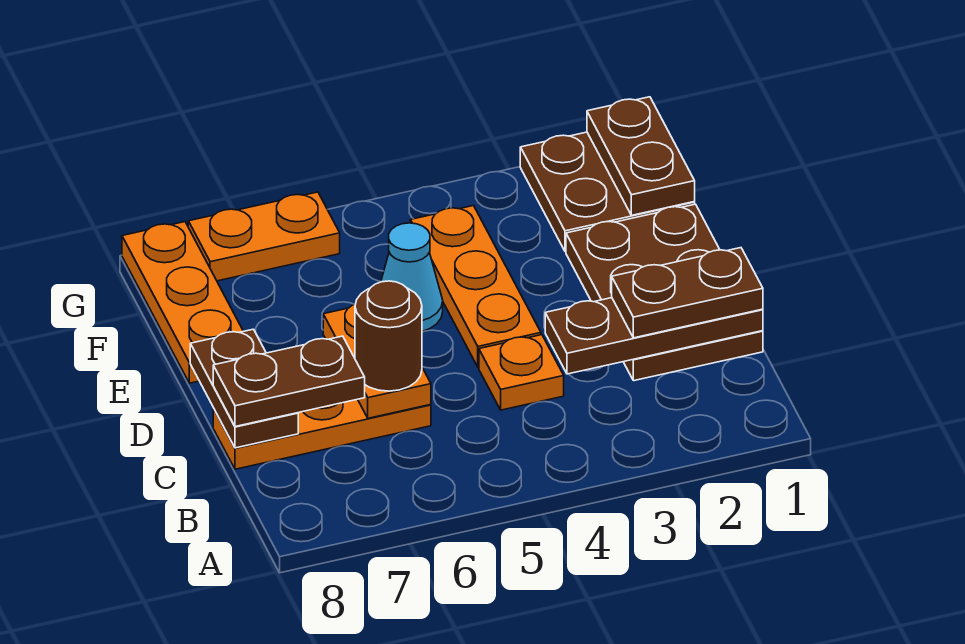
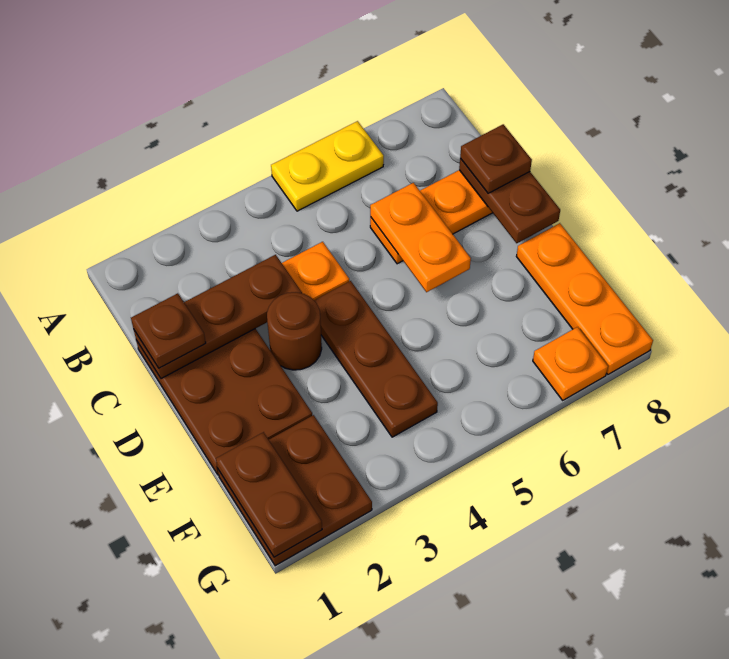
none -> yellow plate A5:A6 level 1
brown plate C1:C2 level 3 -> brown plate C1 level 3
brown round brick C6 level 3 -> brown round brick D3 level 1
brown plate C7:C8 level 3 -> brown plate C8 level 3
orange plate D4:F4 level 1 -> brown plate D4:F4 level 1
cyan cone E5 level 1 -> none
orange plate G6:G7 level 1 -> orange plate G7 level 1

